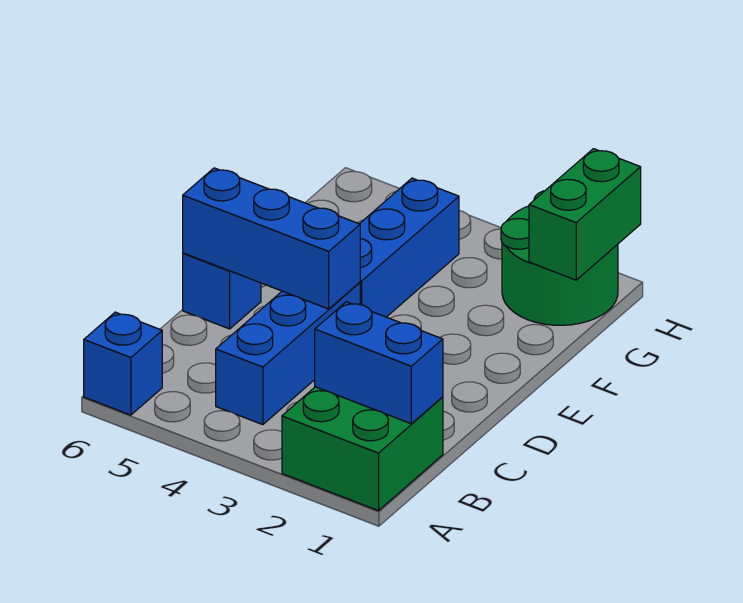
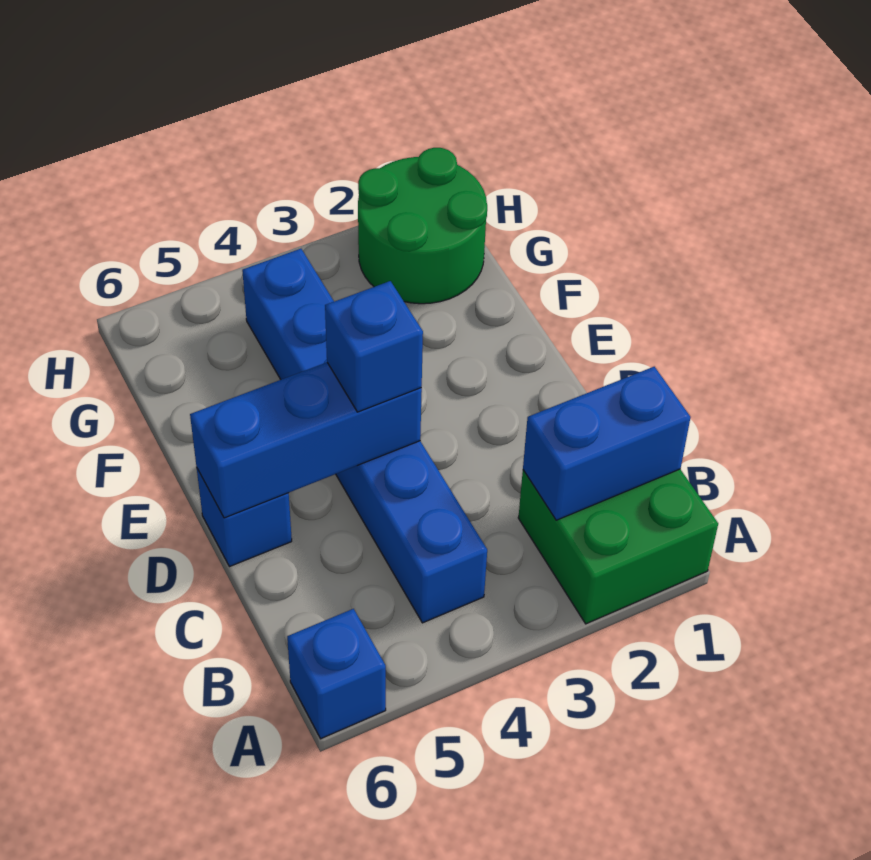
none -> blue brick D4 level 3
green brick G1:H1 level 2 -> none

